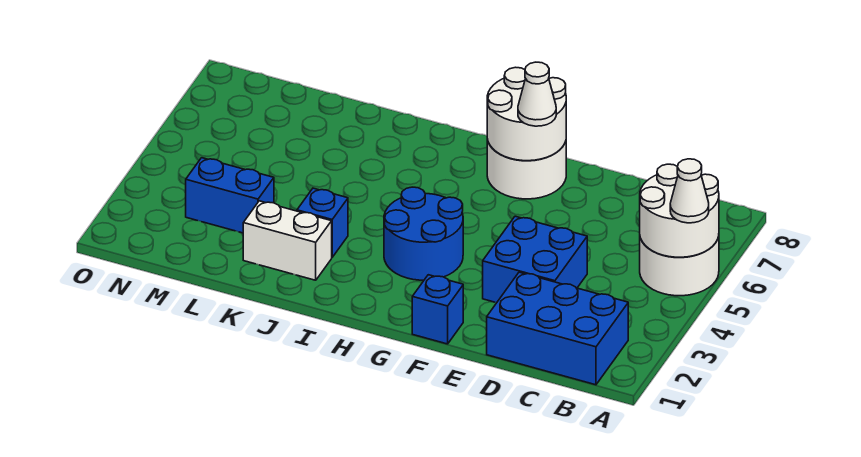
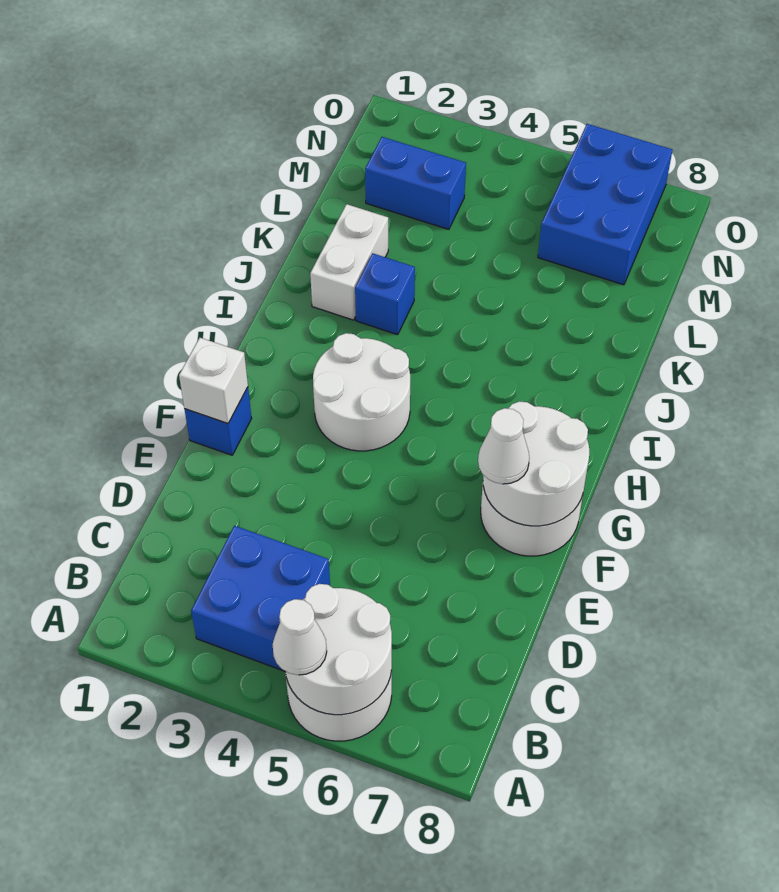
blue brick B1:D2 level 1 -> blue brick M6:O7 level 1
blue brick D3:E4 level 1 -> blue brick B3:C4 level 1
none -> white brick F1 level 2
blue round brick G3:H4 level 1 -> white round brick G3:H4 level 1
blue brick L3:M3 level 1 -> blue brick M2:M3 level 1

